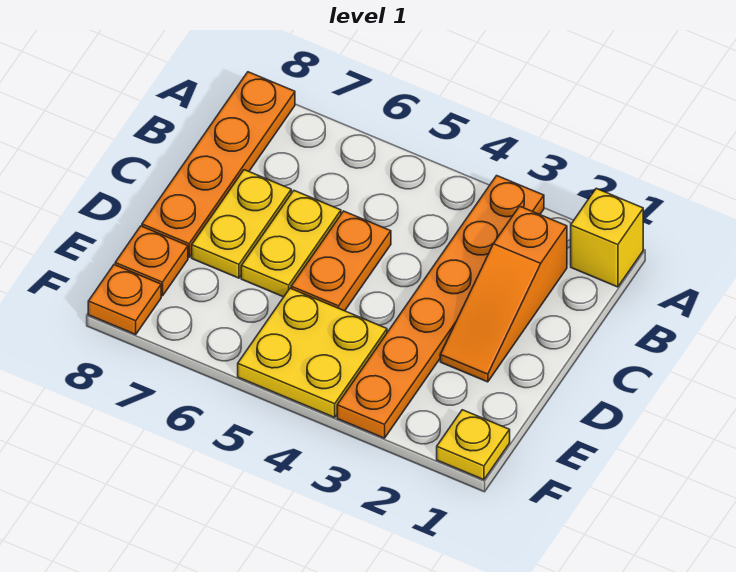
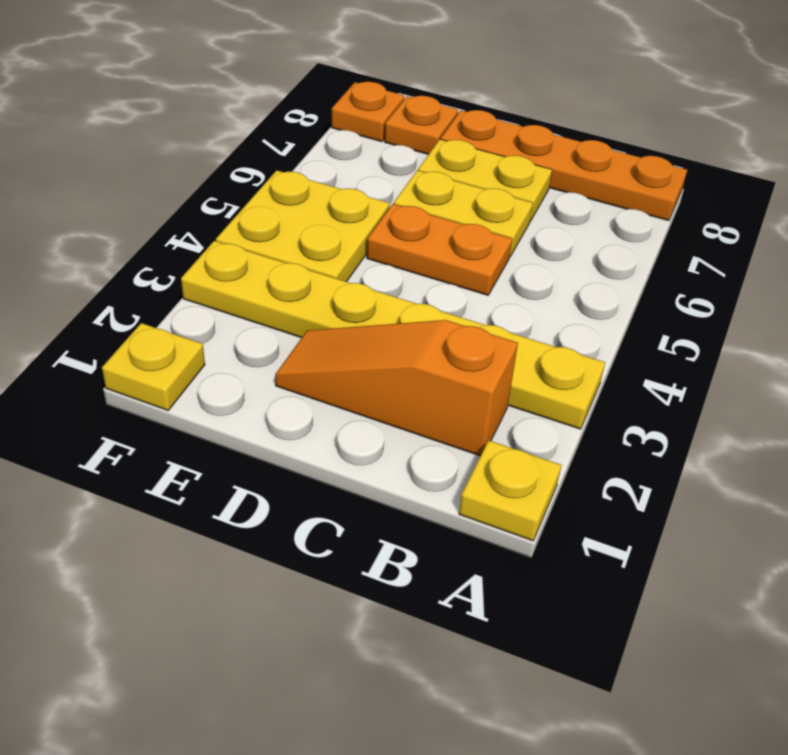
yellow brick A1 level 1 -> yellow plate A1 level 1
orange plate A3:F3 level 1 -> yellow plate A3:F3 level 1

